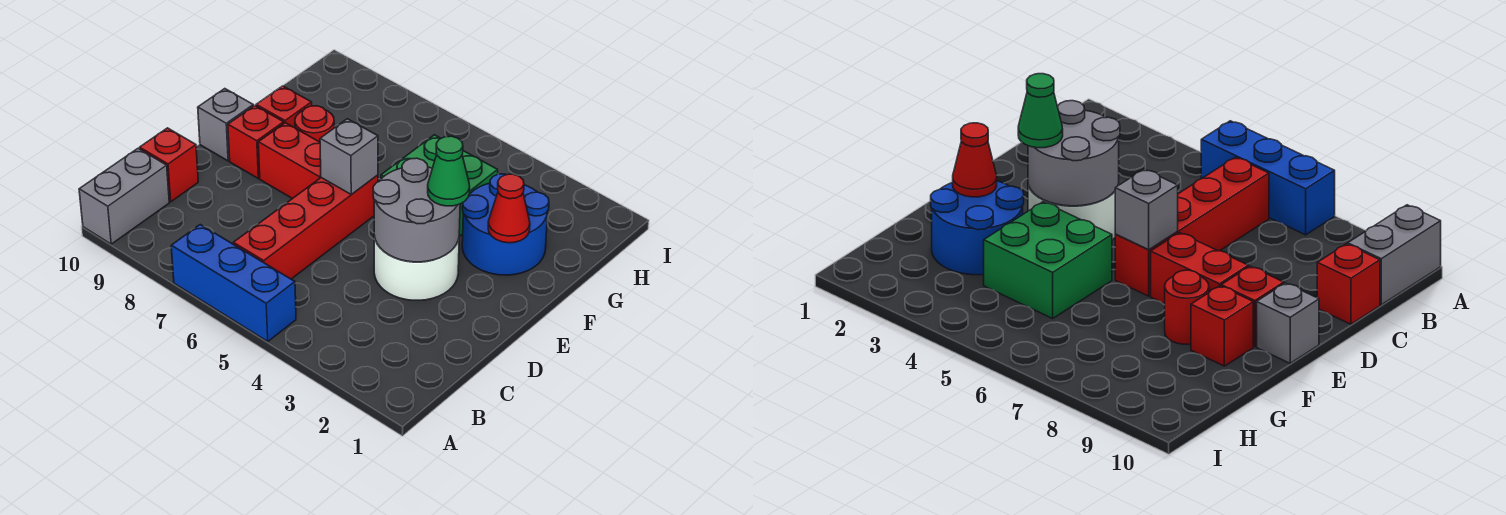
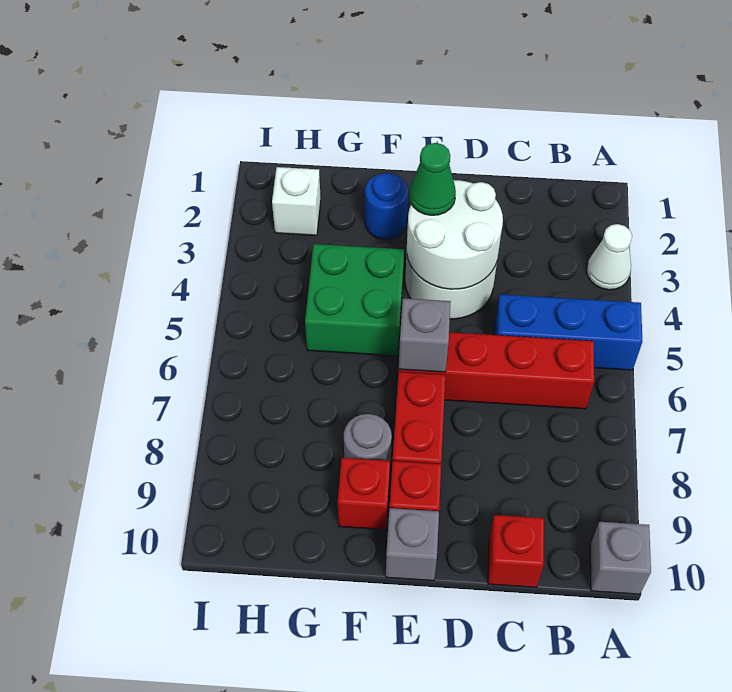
none -> white cone A3 level 1
blue brick A5:A7 level 1 -> blue brick A5:C5 level 1
grey brick A10:B10 level 1 -> grey brick A10 level 1
grey round brick D3:E4 level 2 -> white round brick D3:E4 level 2
blue round brick F2:G3 level 1 -> blue round brick F2 level 1
red cone F2 level 2 -> none
red round brick F8 level 1 -> grey round brick F8 level 1
none -> white brick H2 level 1

